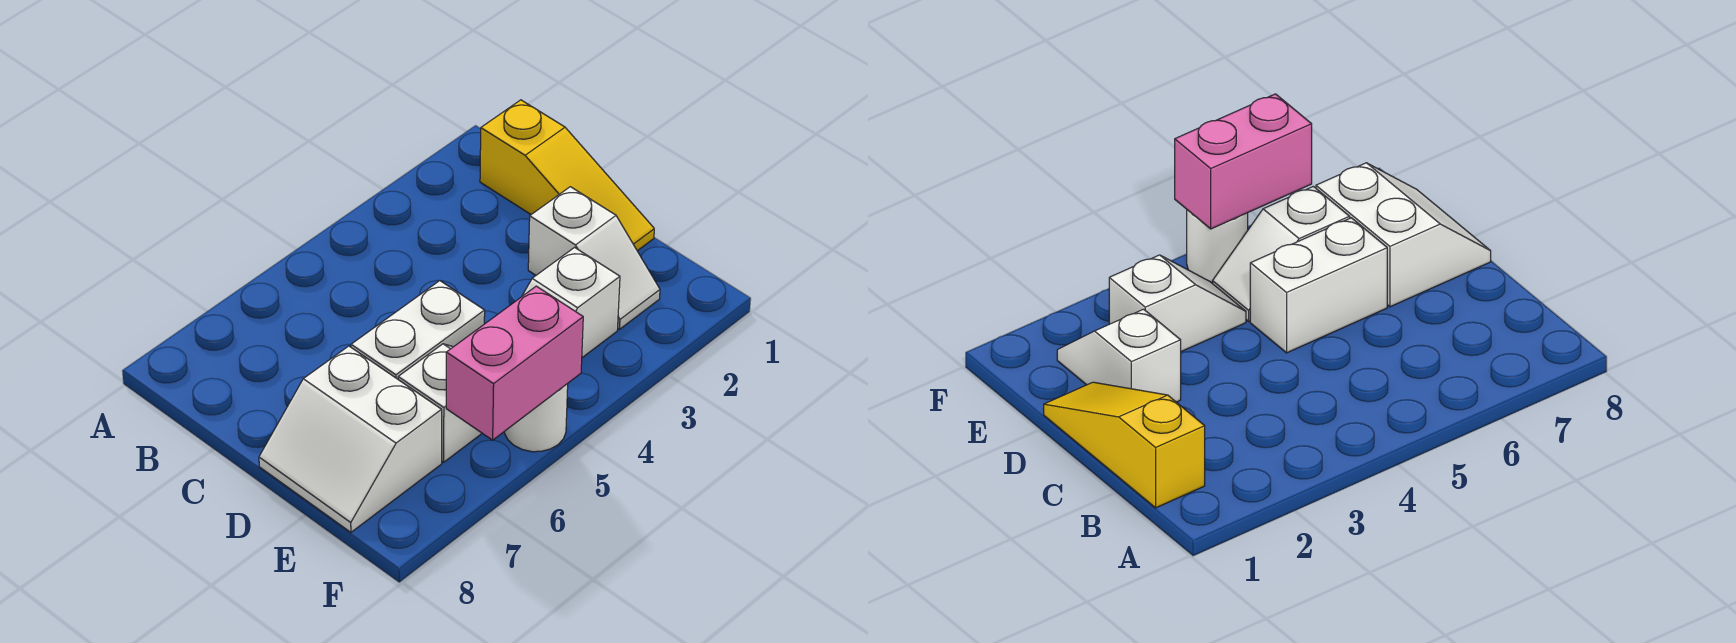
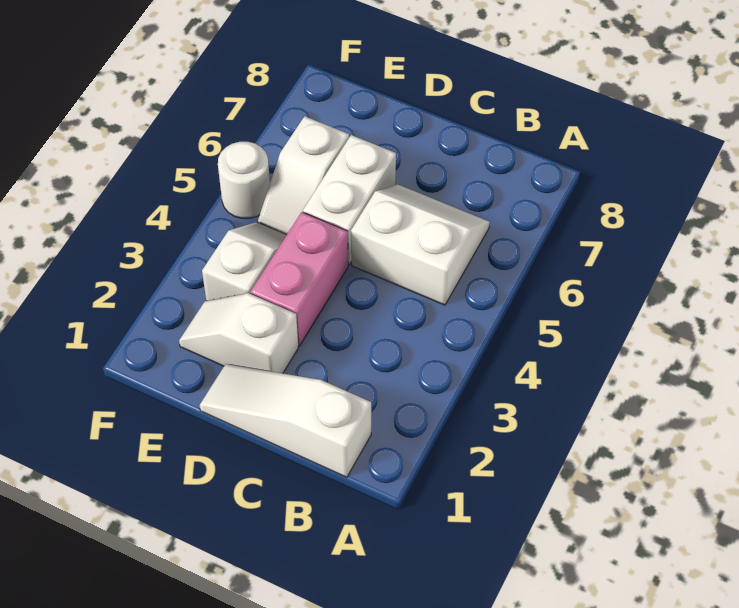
yellow slope B1:D1 level 1 top B -> white slope B1:D1 level 1 top B
white slope D7:E8 level 1 top 7 -> white slope B5:C6 level 1 top 5
pink brick F5:F6 level 2 -> pink brick D3:D4 level 1

